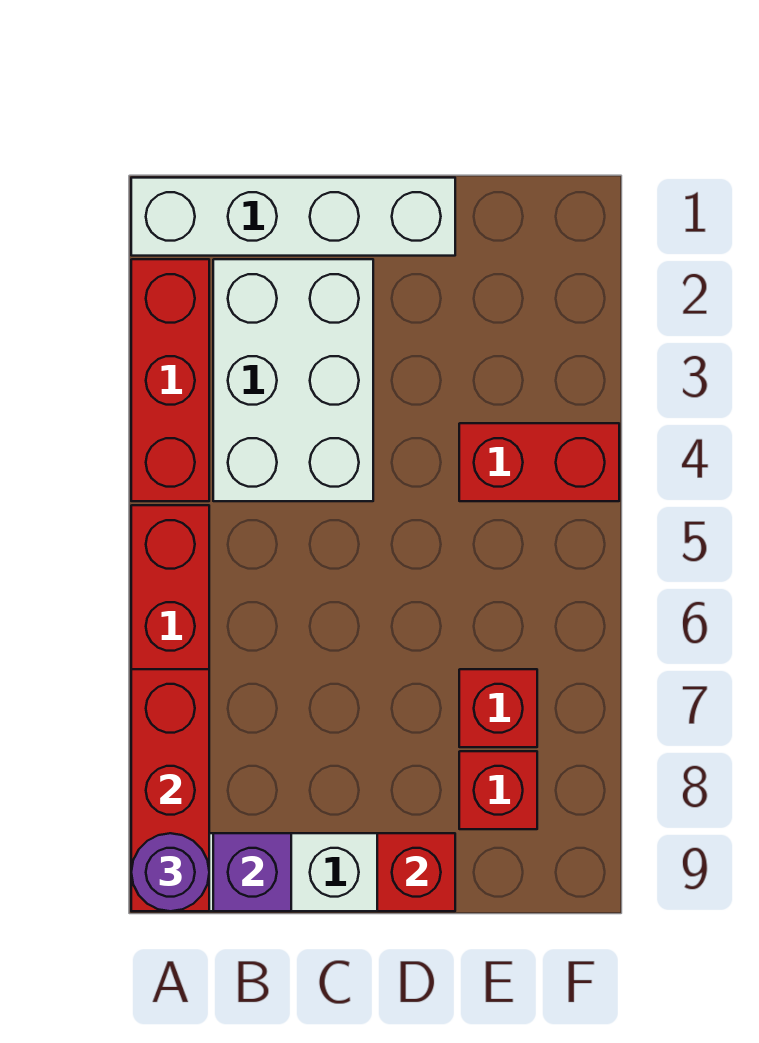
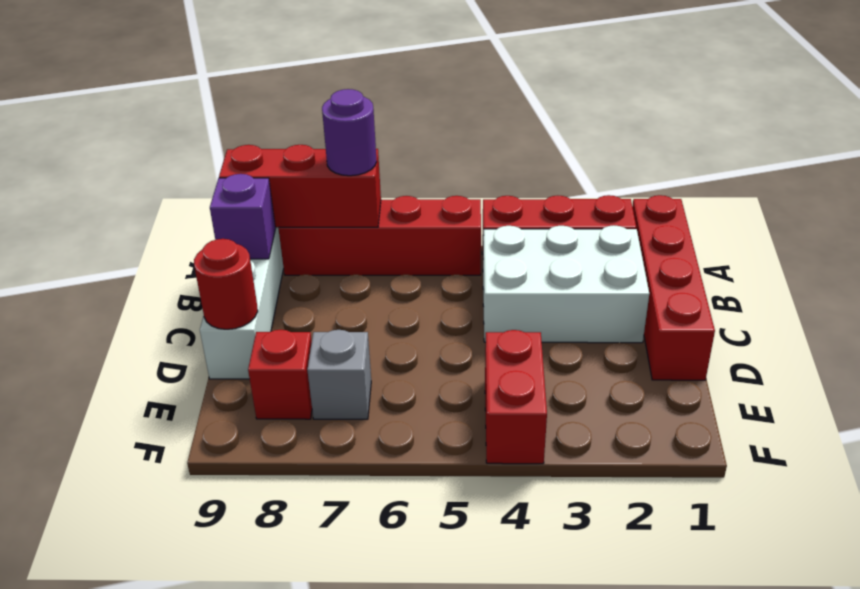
white brick A1:D1 level 1 -> red brick A1:D1 level 1
purple round brick A9 level 3 -> purple round brick A7 level 3
red brick D9 level 2 -> red round brick D9 level 2
red brick E7 level 1 -> grey brick E7 level 1

